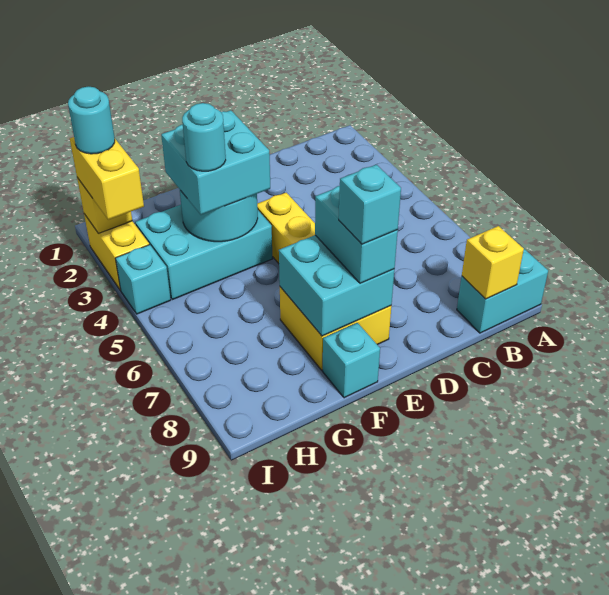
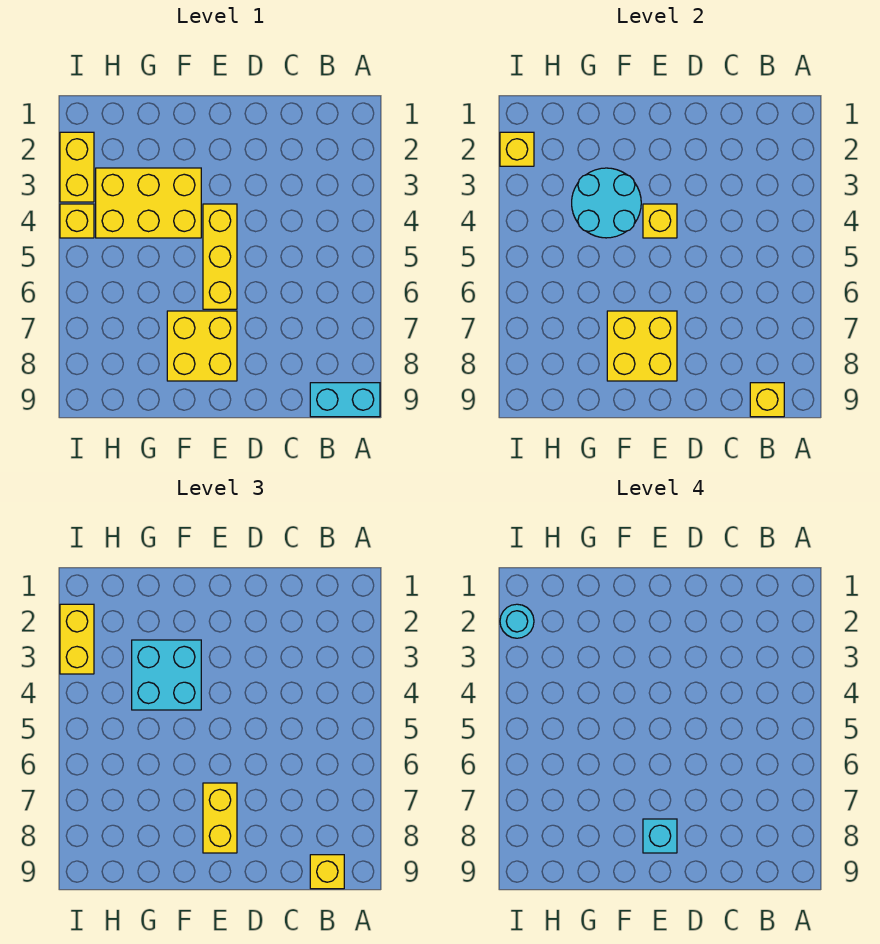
none -> yellow brick B9 level 3
none -> yellow brick E4 level 2
cyan brick E7:F8 level 2 -> yellow brick E7:F8 level 2
cyan brick E7:E8 level 3 -> yellow brick E7:E8 level 3
cyan brick F3:H4 level 1 -> yellow brick F3:H4 level 1
cyan brick F9 level 1 -> none
cyan round brick G4 level 4 -> none
cyan brick I4 level 1 -> yellow brick I4 level 1

